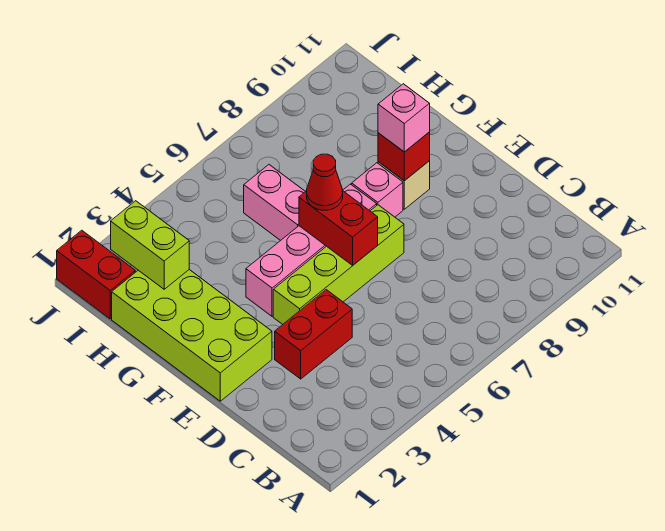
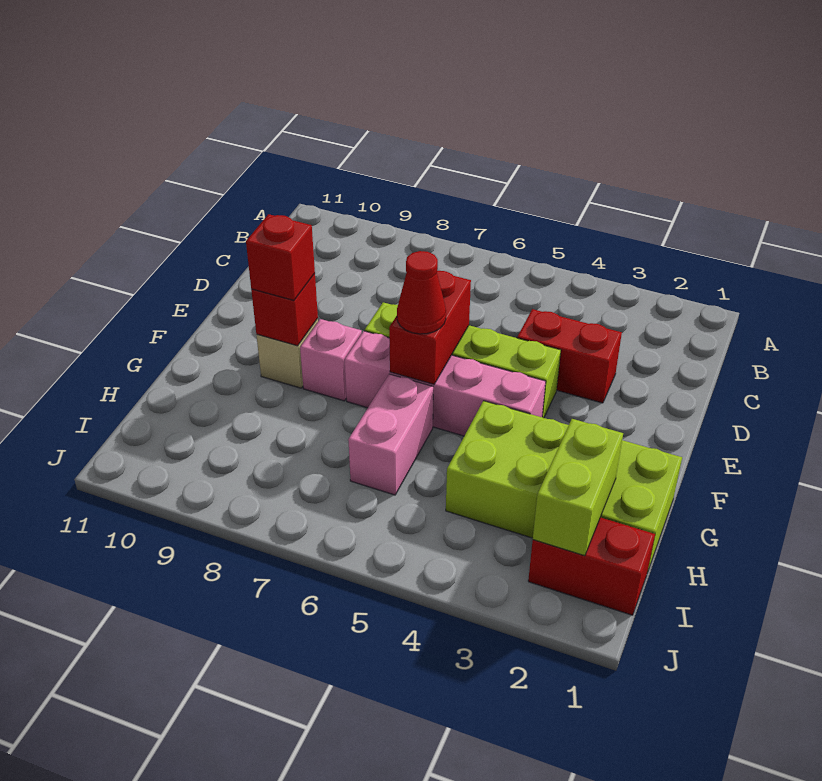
lime brick E1:H2 level 1 -> lime brick G1:H4 level 1
pink brick F9 level 3 -> red brick F9 level 3
red brick I1:J1 level 1 -> red brick I1:I2 level 1

